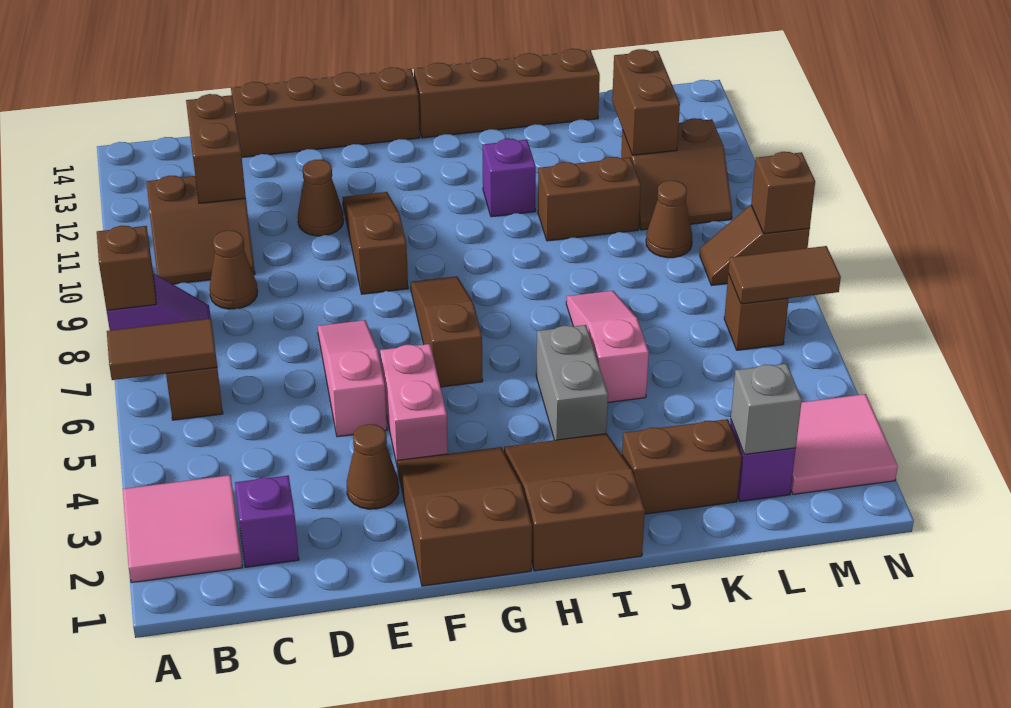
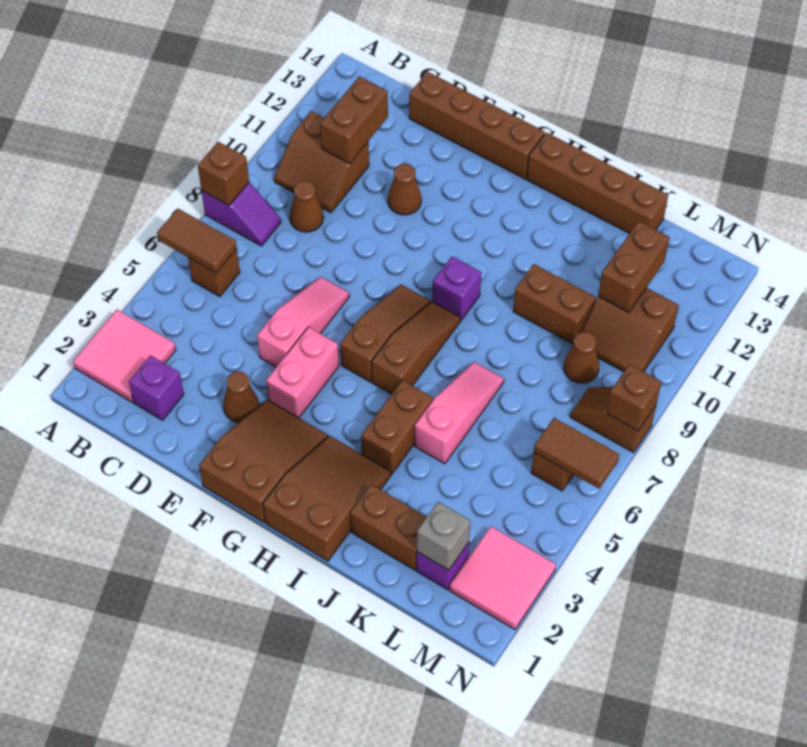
brown slope F9:F11 level 1 top 9 -> brown slope H6:H8 level 1 top 6
grey brick I4:I5 level 1 -> brown brick I4:I5 level 1
purple brick I11 level 1 -> purple brick H9 level 1

